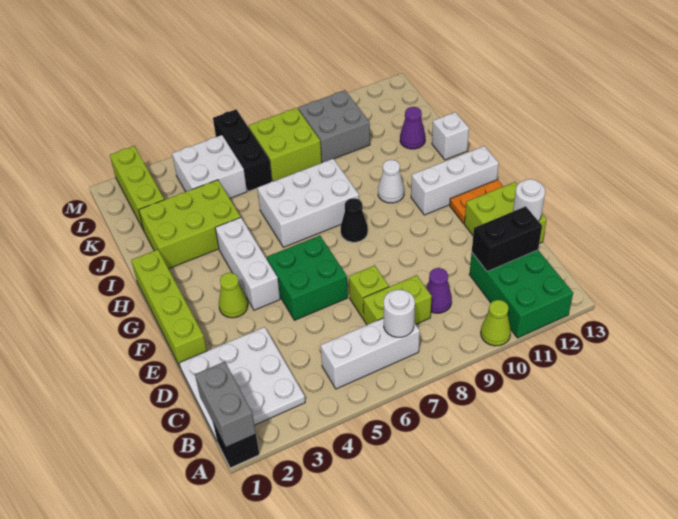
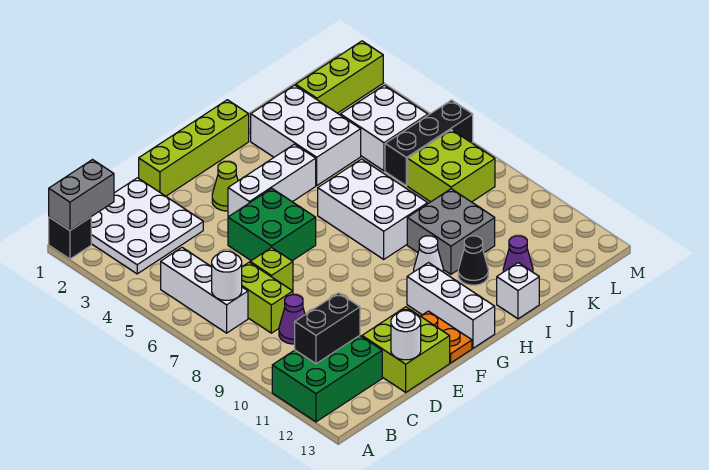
lime cone A10 level 1 -> none
black brick C11:C12 level 2 -> black brick B11:C11 level 2
black cone G8 level 1 -> black cone I11 level 1
lime brick I2:J4 level 1 -> white brick I2:J4 level 1
grey brick K9:L10 level 1 -> grey brick I9:J10 level 1

